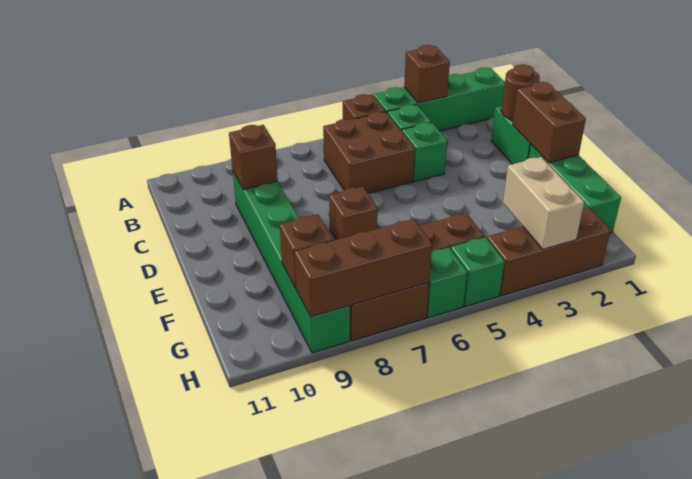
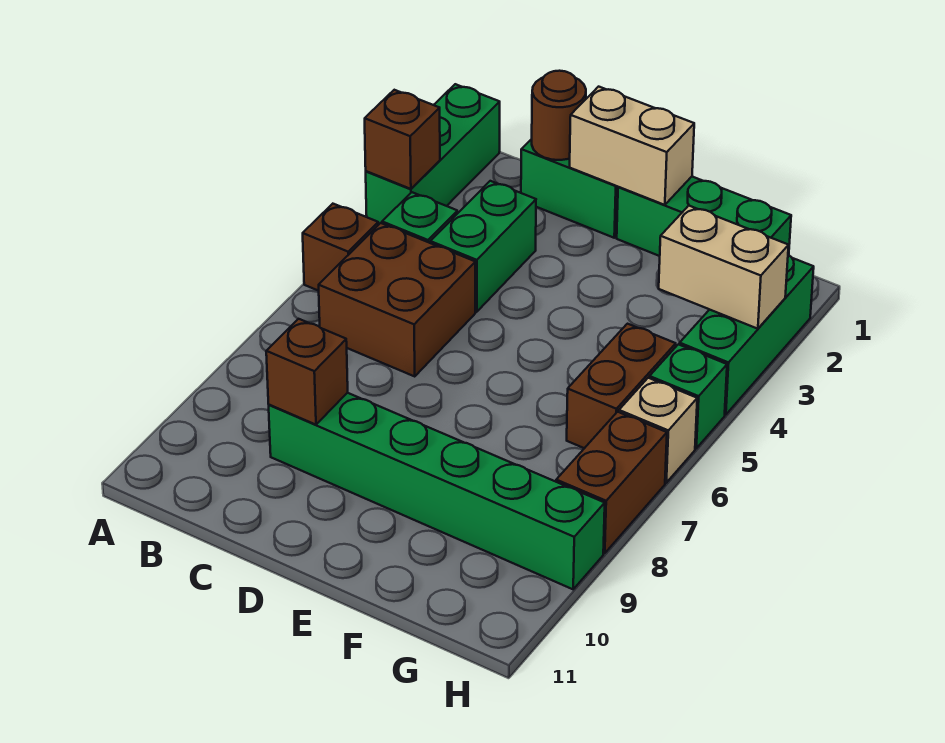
green brick A1:A4 level 1 -> green brick A1:A3 level 1
green brick C4 level 1 -> green brick C3:C4 level 1
brown brick D1:E1 level 2 -> tan brick D1:E1 level 2
brown brick E7 level 1 -> none
brown brick G9 level 2 -> none
brown brick H2:H4 level 1 -> green brick H2:H4 level 1
green brick H6 level 1 -> tan brick H6 level 1
brown brick H7:H9 level 2 -> none

